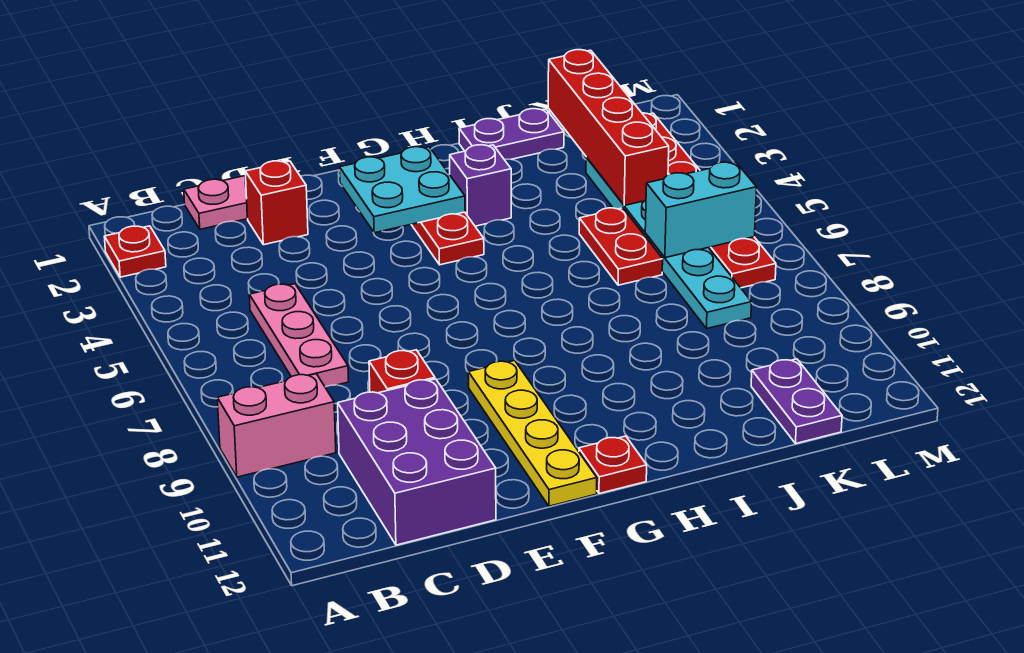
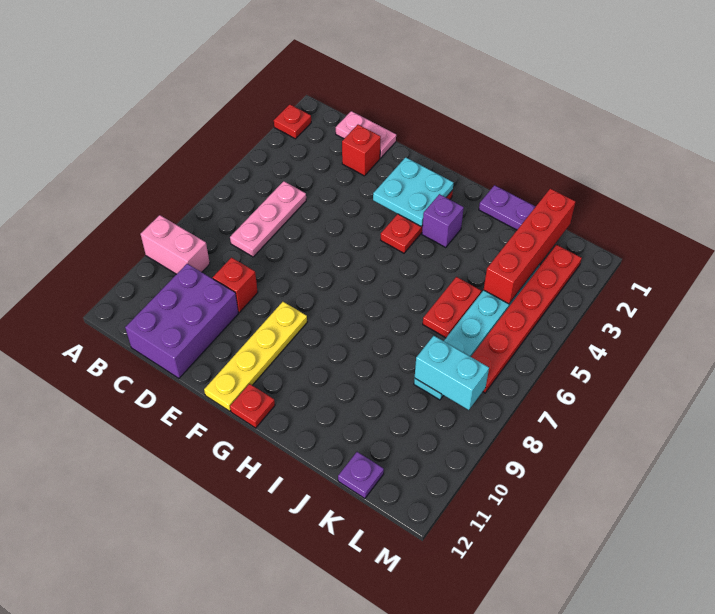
cyan brick K6:L6 level 2 -> cyan brick K8:L8 level 2
purple plate K11:K12 level 1 -> purple plate K12 level 1

